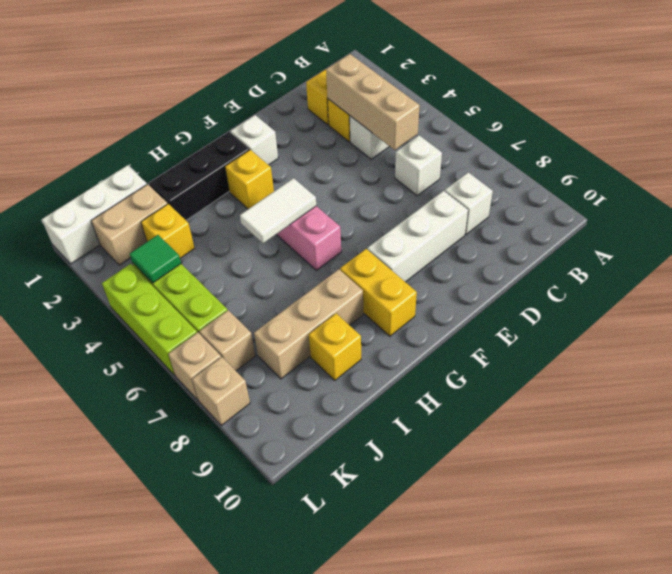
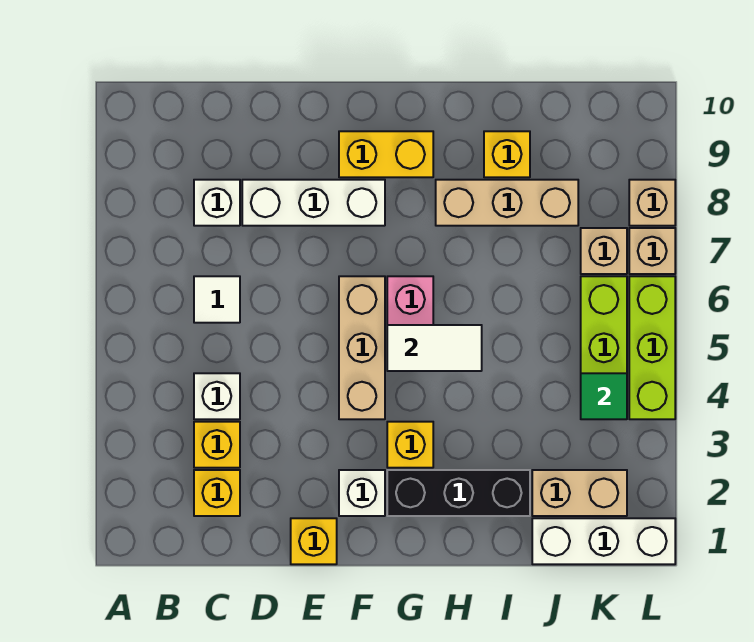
tan brick C3:C5 level 2 -> tan brick F4:F6 level 1
white brick C6 level 1 -> white tile C6 level 1
yellow brick G8:G9 level 1 -> yellow brick F9:G9 level 1
yellow brick J3 level 1 -> yellow brick E1 level 1

